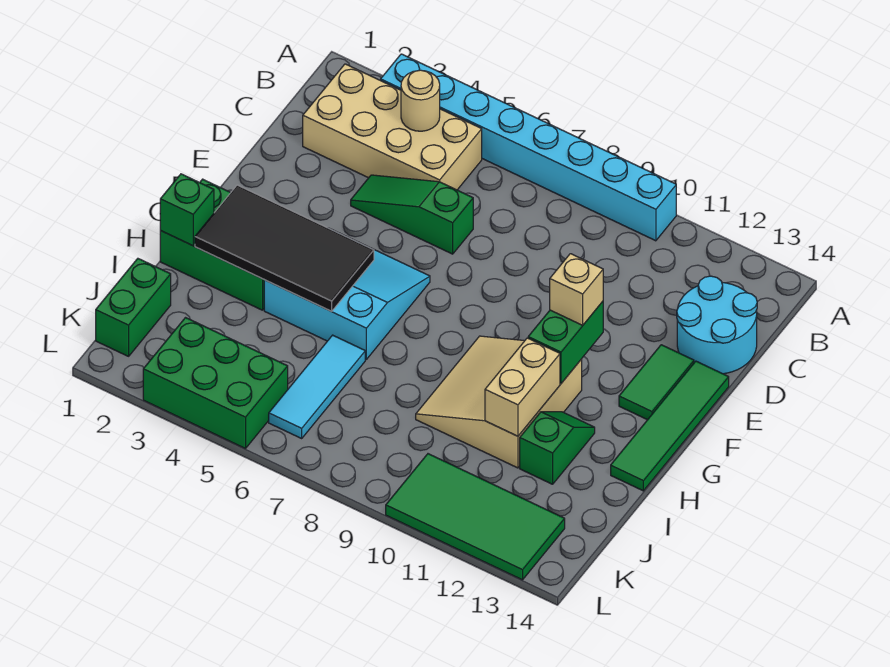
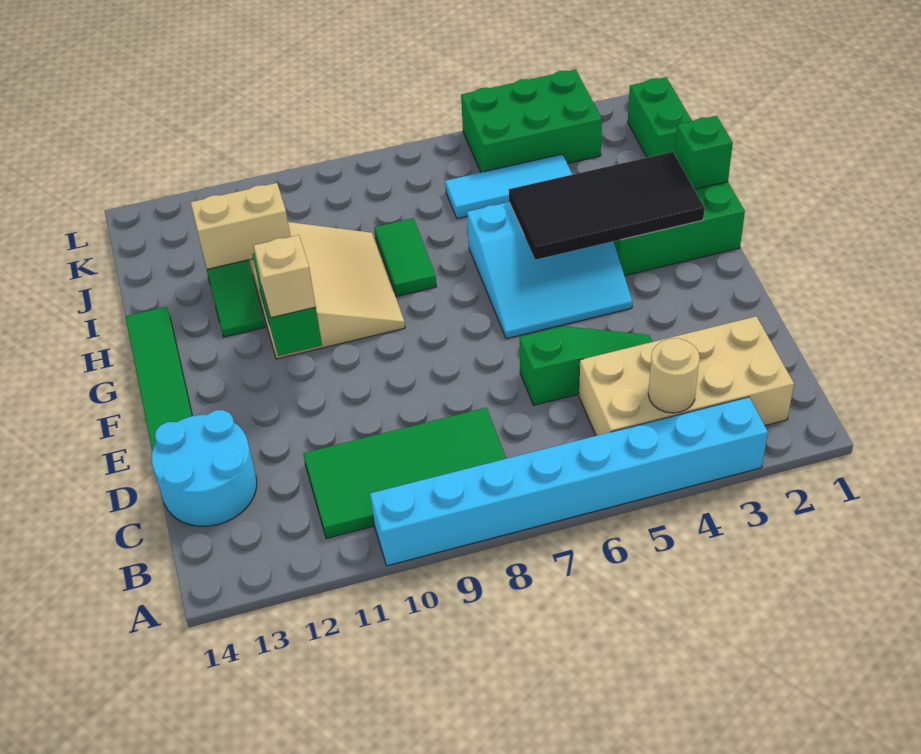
green tile E13:F13 level 1 -> green tile H8:I8 level 1
tan brick H11:I11 level 2 -> tan brick I11:I12 level 2
cyan tile I6:K6 level 1 -> cyan tile J4:J6 level 1
green tile K10:L13 level 1 -> green tile B8:C11 level 1

